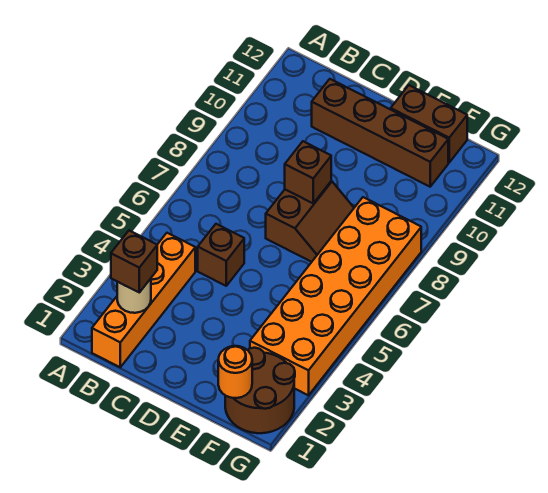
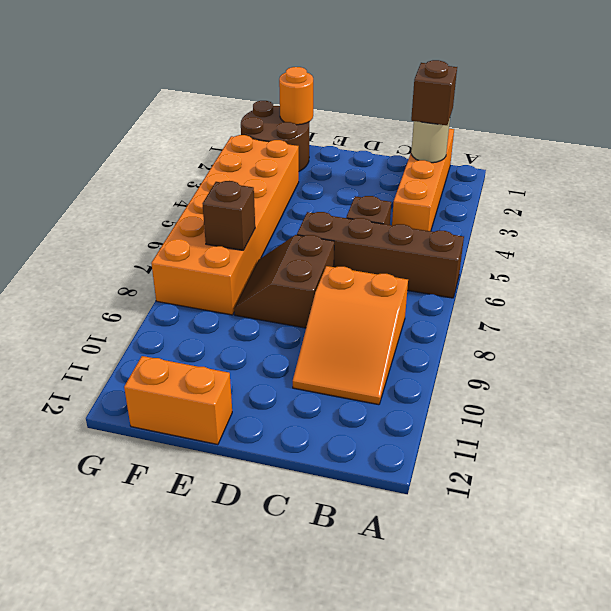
none -> orange slope B8:C10 level 1 top 8
brown brick C11:F11 level 1 -> brown brick A6:D6 level 1
brown brick D8 level 2 -> brown brick F7 level 2
brown brick E12:F12 level 1 -> orange brick E12:F12 level 1

